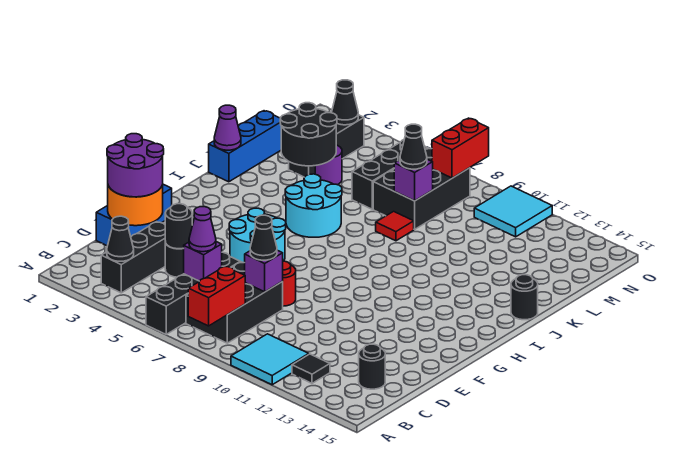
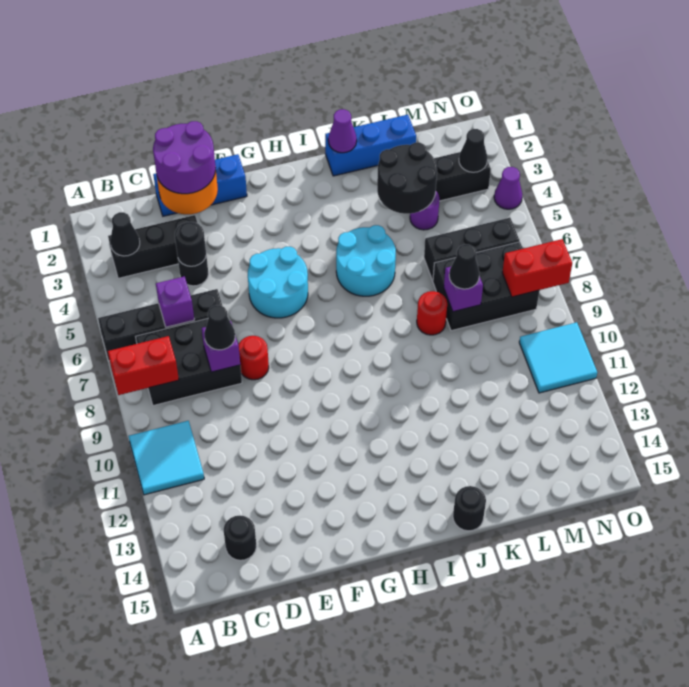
black tile B12 level 1 -> none
purple cone C6 level 3 -> purple cone O4 level 1
red tile K8 level 1 -> red round brick K8 level 1

